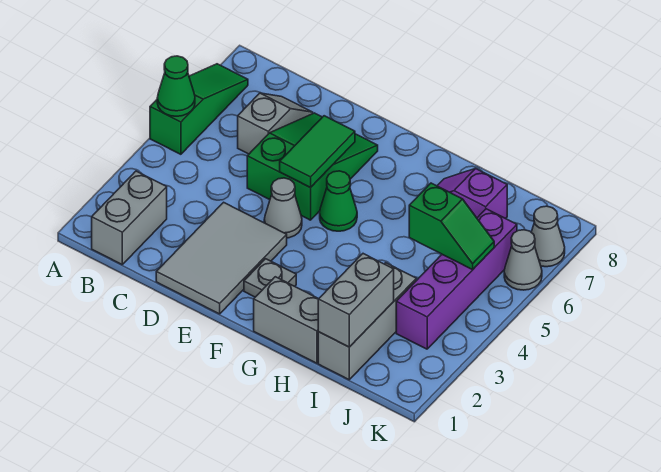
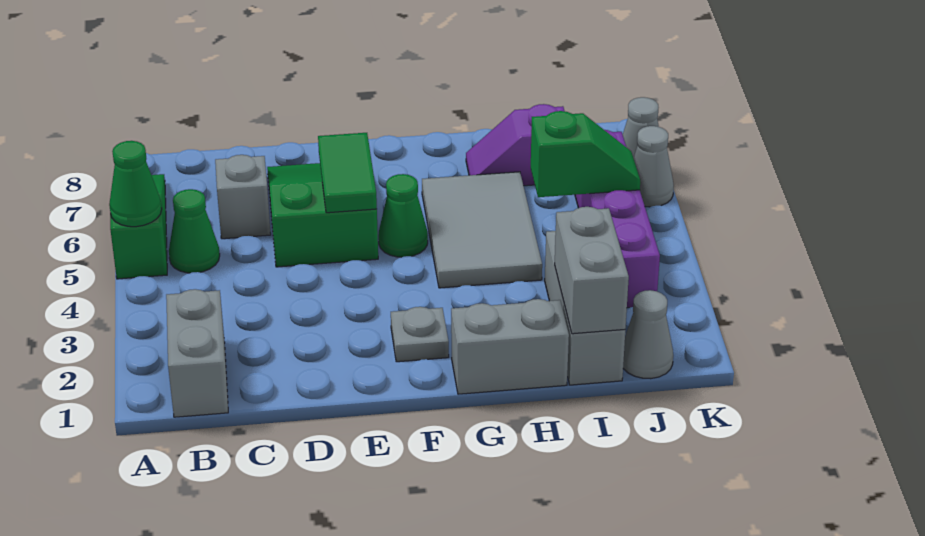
none -> green cone B5 level 1
grey tile D1:E3 level 1 -> grey tile G4:H6 level 1
grey cone E4 level 1 -> grey cone J1 level 1

